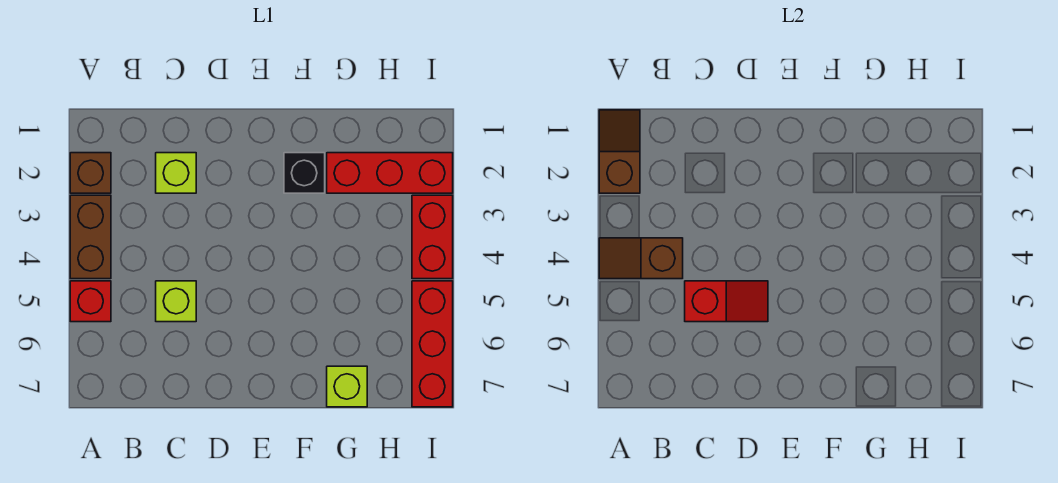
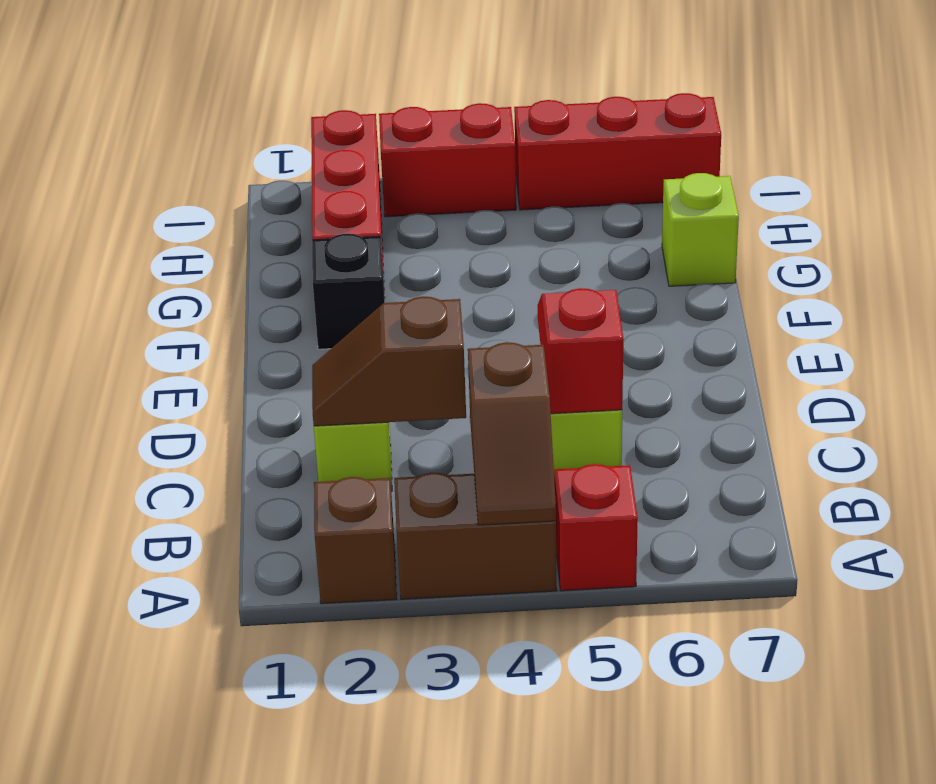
brown slope A1:A2 level 2 top 2 -> brown slope C2:C3 level 2 top 3

